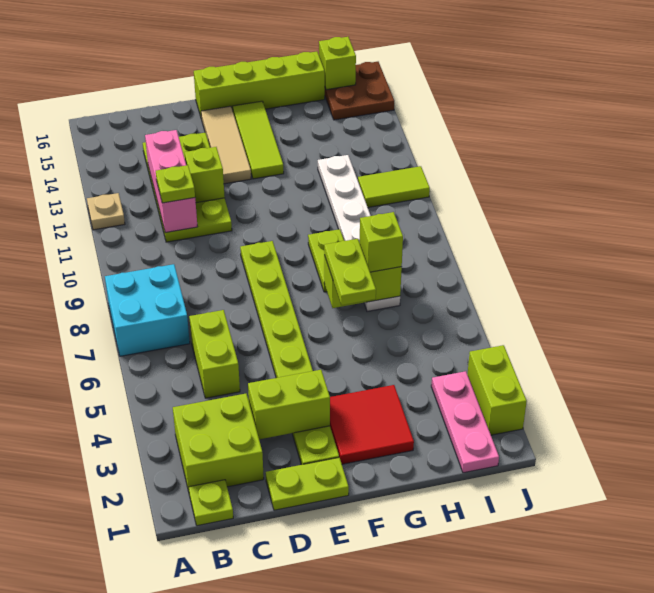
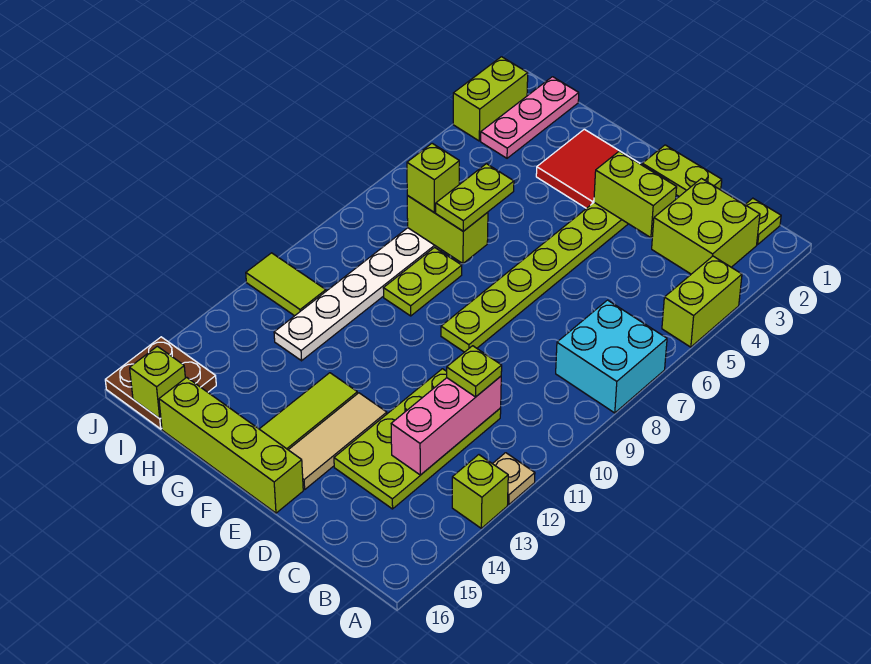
lime brick C5:C6 level 1 -> lime brick A4:A5 level 1
lime brick D12 level 2 -> lime brick A13 level 1

